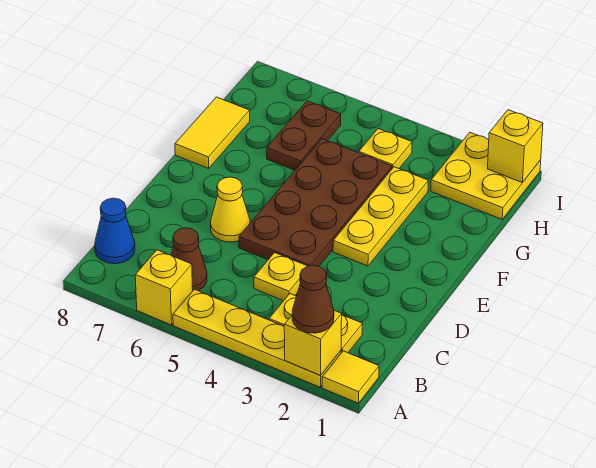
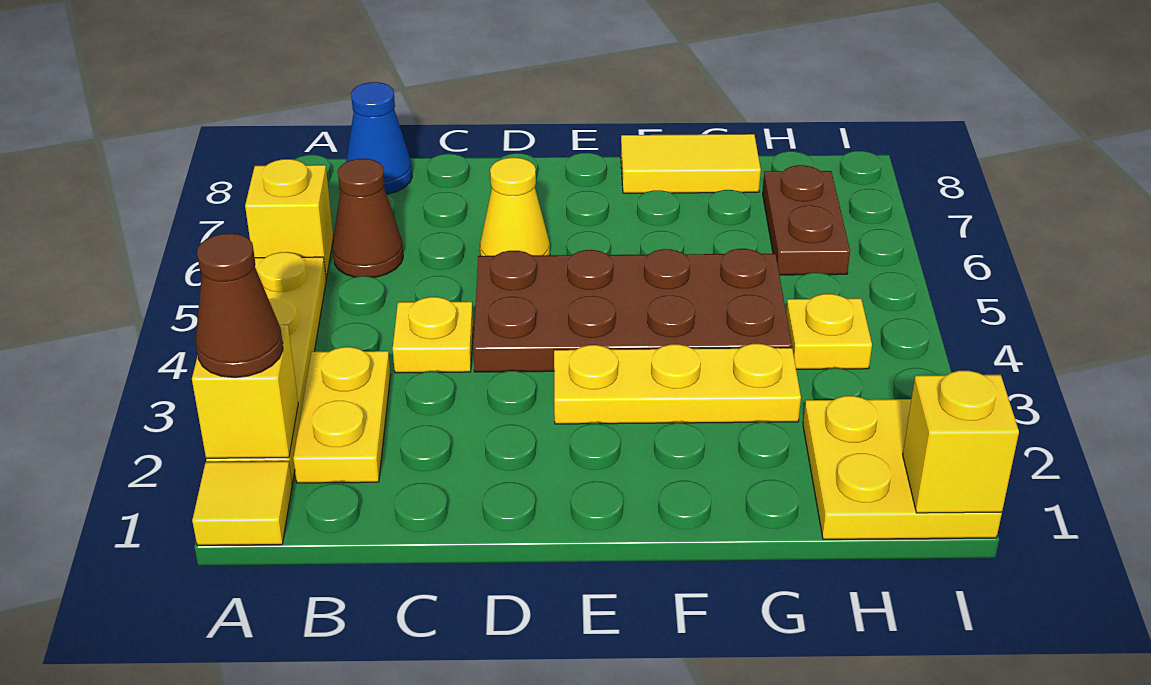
brown plate G6:H6 level 1 -> brown plate H6:H7 level 1

